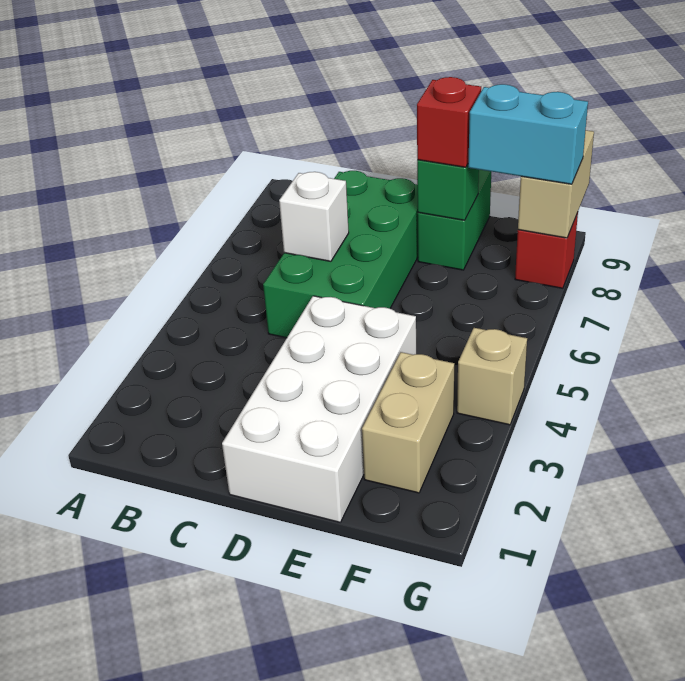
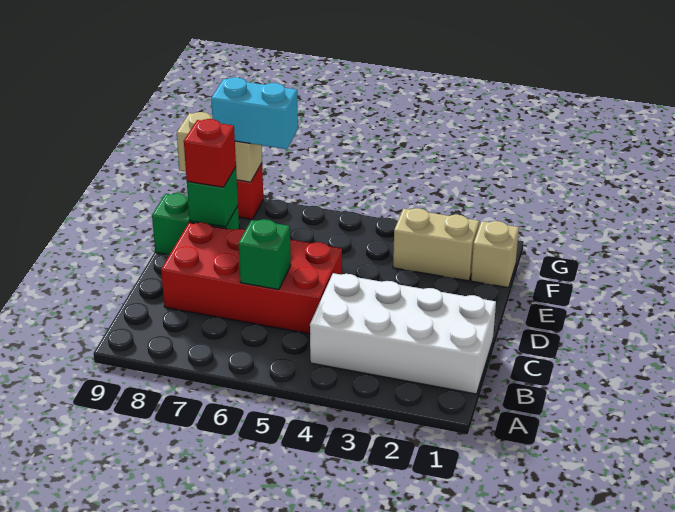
green brick C5:D8 level 1 -> red brick C5:D8 level 1
white brick C6 level 2 -> green brick C6 level 2
white brick D1:E4 level 1 -> white brick B1:C4 level 1
cyan brick F8:G8 level 3 -> cyan brick G7:G8 level 3
tan brick G4 level 1 -> tan brick F1 level 1

